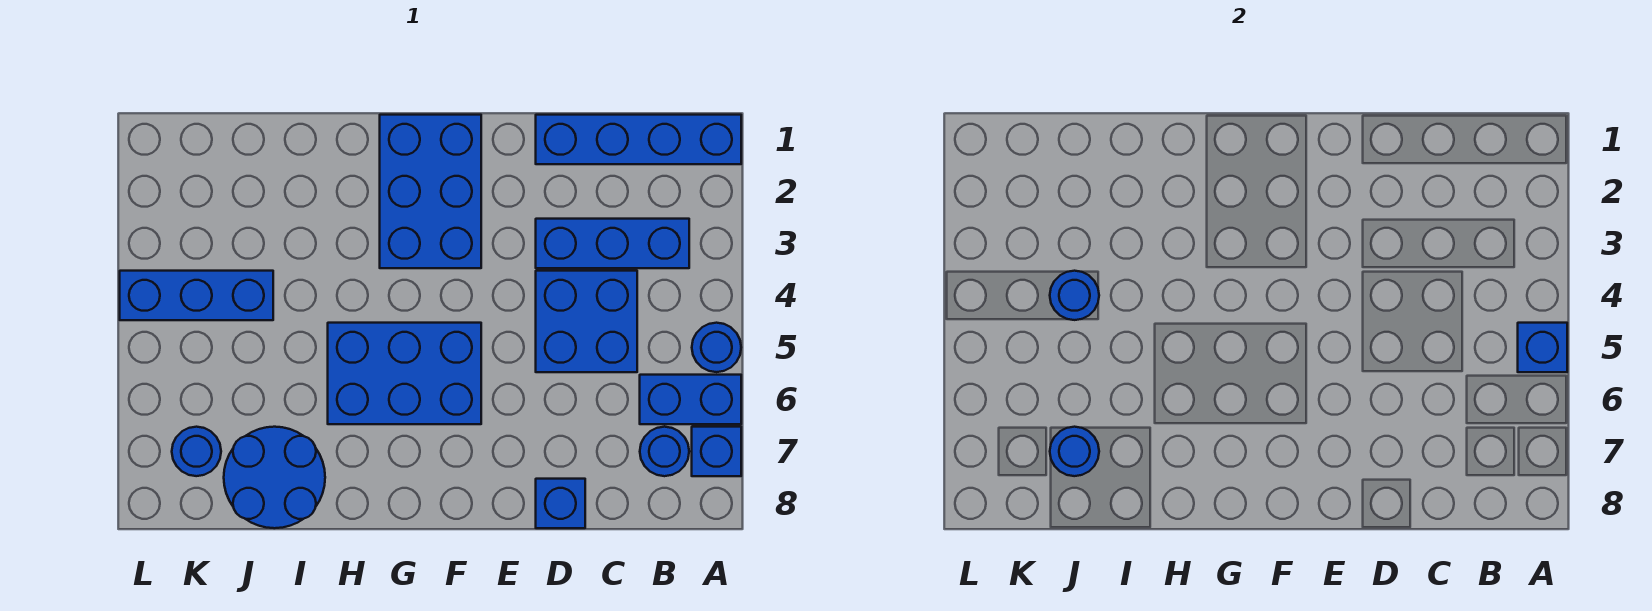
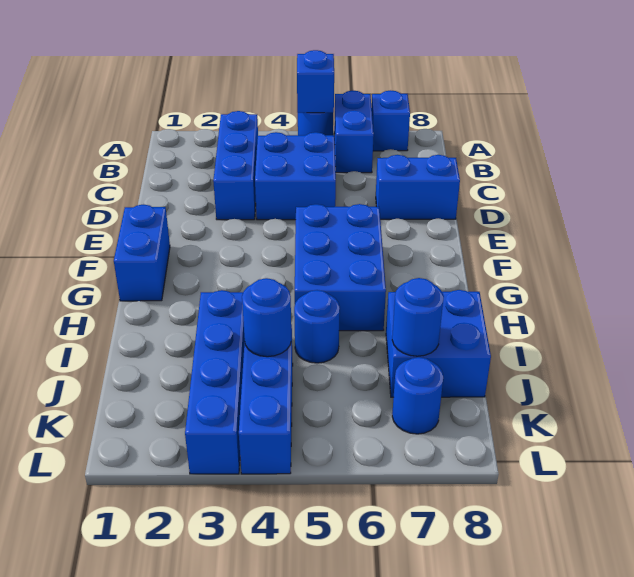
blue brick A1:D1 level 1 -> blue brick I3:L3 level 1
blue round brick B7 level 1 -> blue round brick I5 level 1
blue brick D8 level 1 -> blue brick D7:D8 level 1
blue brick F1:G3 level 1 -> blue brick F1:G1 level 1
blue round brick I7:J8 level 1 -> blue brick I7:J8 level 1

